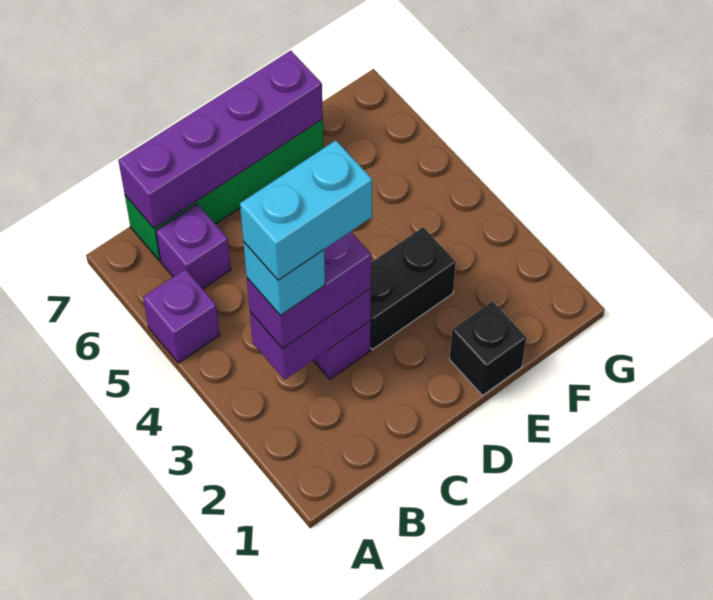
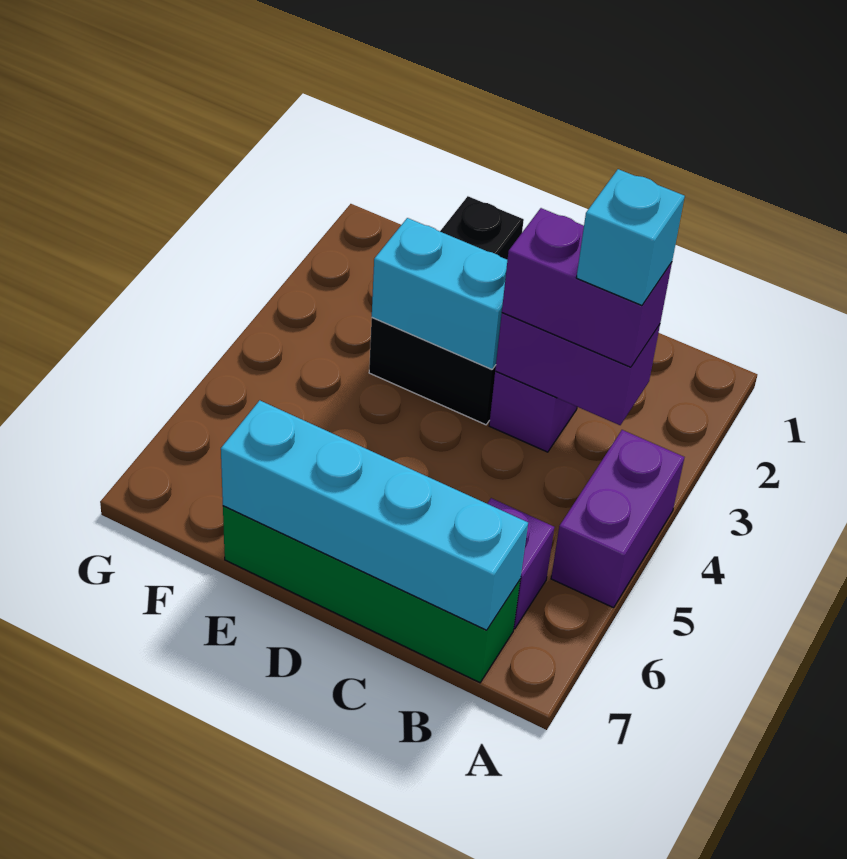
purple brick A5 level 1 -> purple brick A4:A5 level 1
cyan brick B3:C3 level 5 -> cyan brick D3:E3 level 2
purple brick B7:E7 level 2 -> cyan brick B7:E7 level 2

